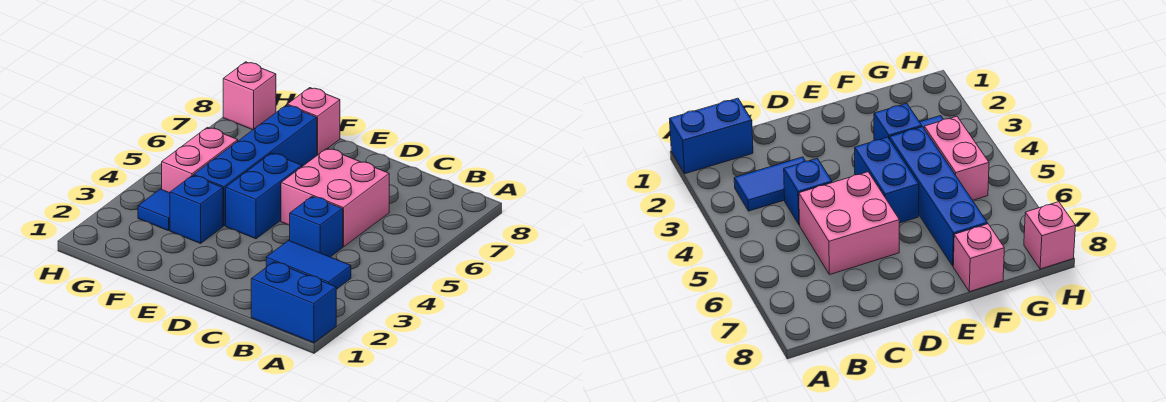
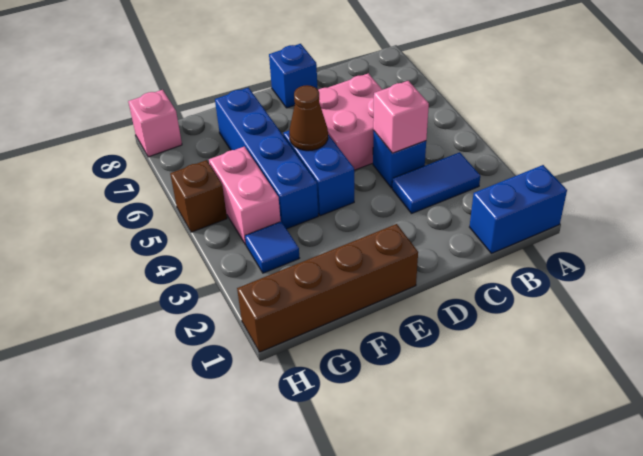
none -> brown brick E1:H1 level 1
none -> brown cone E5 level 2
blue brick F3 level 1 -> blue brick D8 level 1
pink brick F8 level 1 -> pink brick C4 level 2
none -> brown brick H5 level 1

